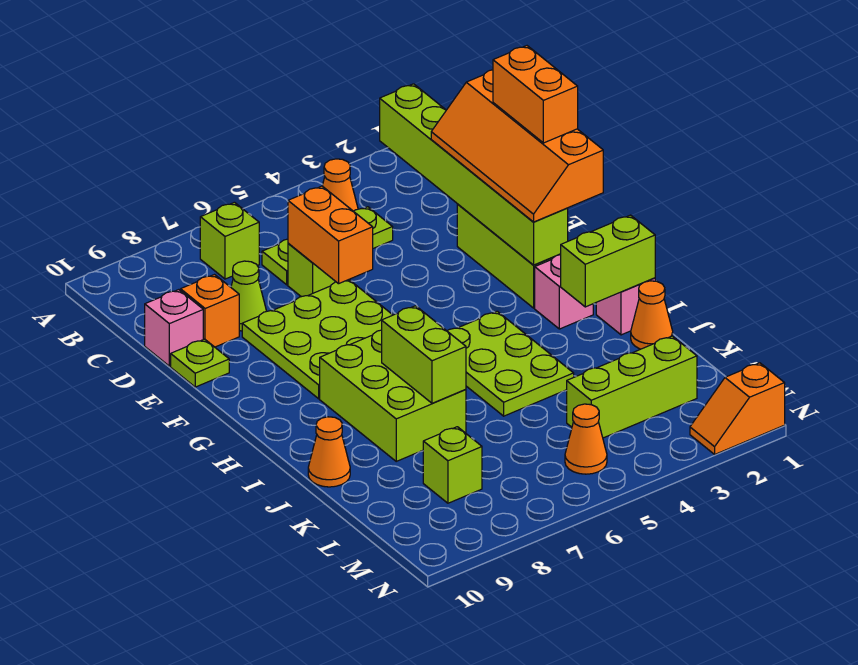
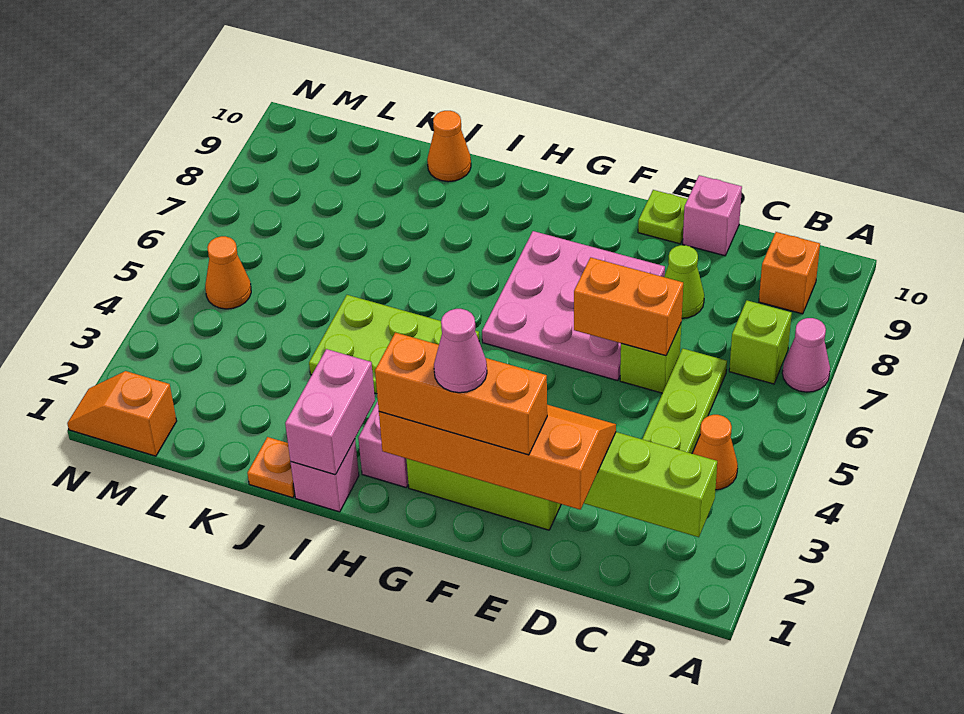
none -> pink cone A7 level 1
orange brick D9 level 1 -> orange brick B9 level 1
orange brick E1:F1 level 4 -> orange brick E1:G1 level 4
lime plate E6:G8 level 1 -> pink plate E6:G8 level 1
none -> pink cone F1 level 5
lime brick H7:J8 level 1 -> none
lime brick I1:I2 level 2 -> pink brick I1:I2 level 2
lime brick I7:J7 level 2 -> none
orange cone J1 level 1 -> orange plate J1 level 1
lime brick L2:L4 level 1 -> none
lime brick L8 level 1 -> none
orange slope N1:N2 level 1 top 1 -> orange slope M1:N1 level 1 top M

